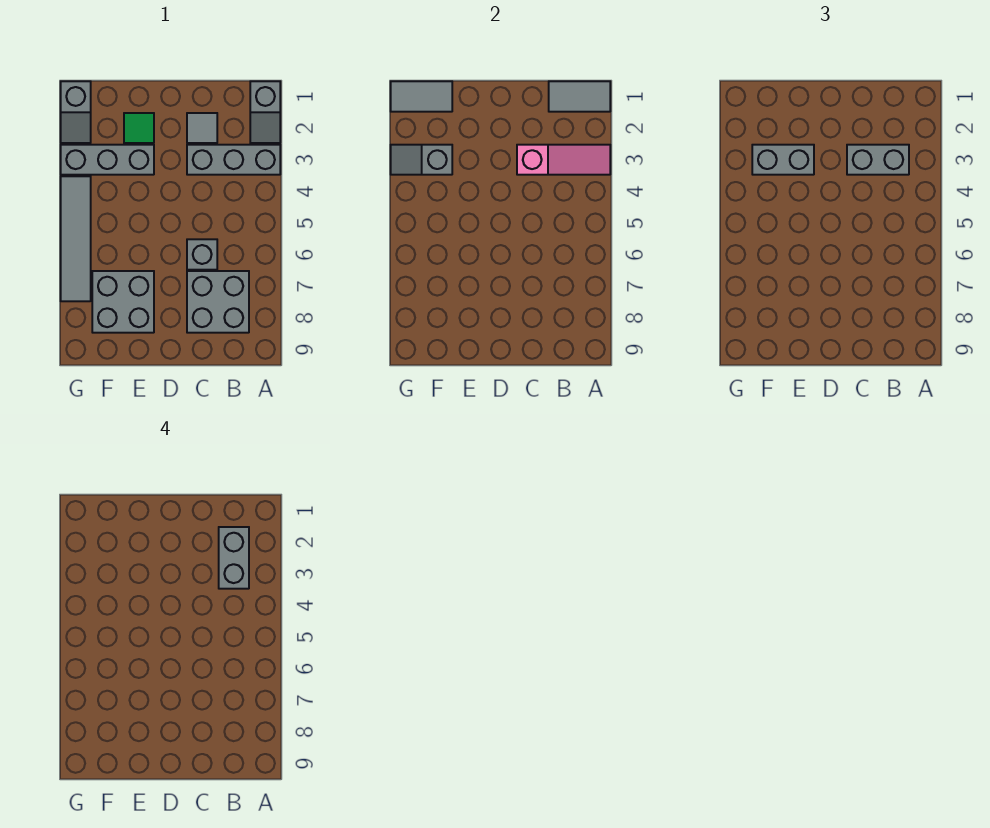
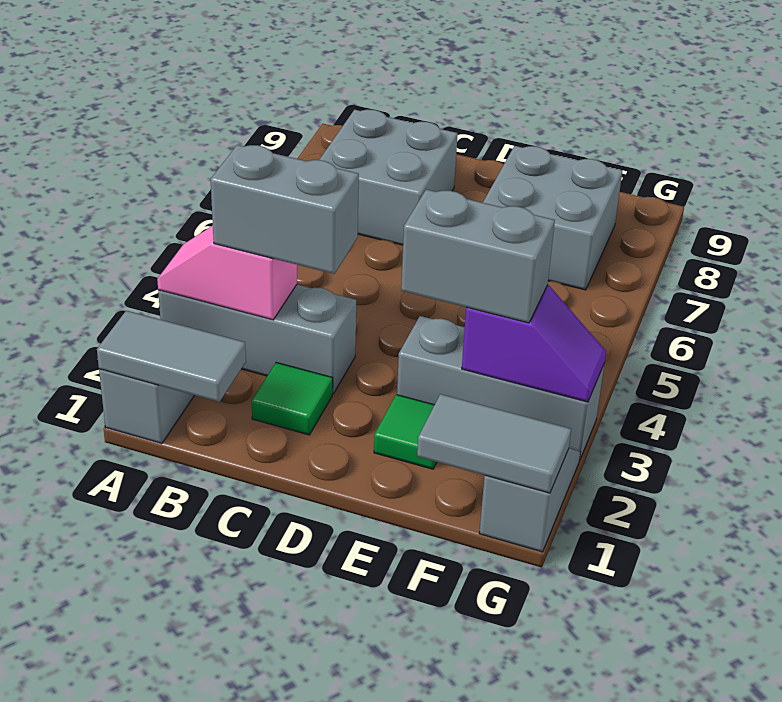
pink slope A3:C3 level 2 top C -> pink slope A3:B3 level 2 top B
grey brick B2:B3 level 4 -> none
grey tile C2 level 1 -> green tile C2 level 1
grey brick C6 level 1 -> none
grey slope F3:G3 level 2 top F -> purple slope F3:G3 level 2 top F
grey tile G4:G7 level 1 -> none

